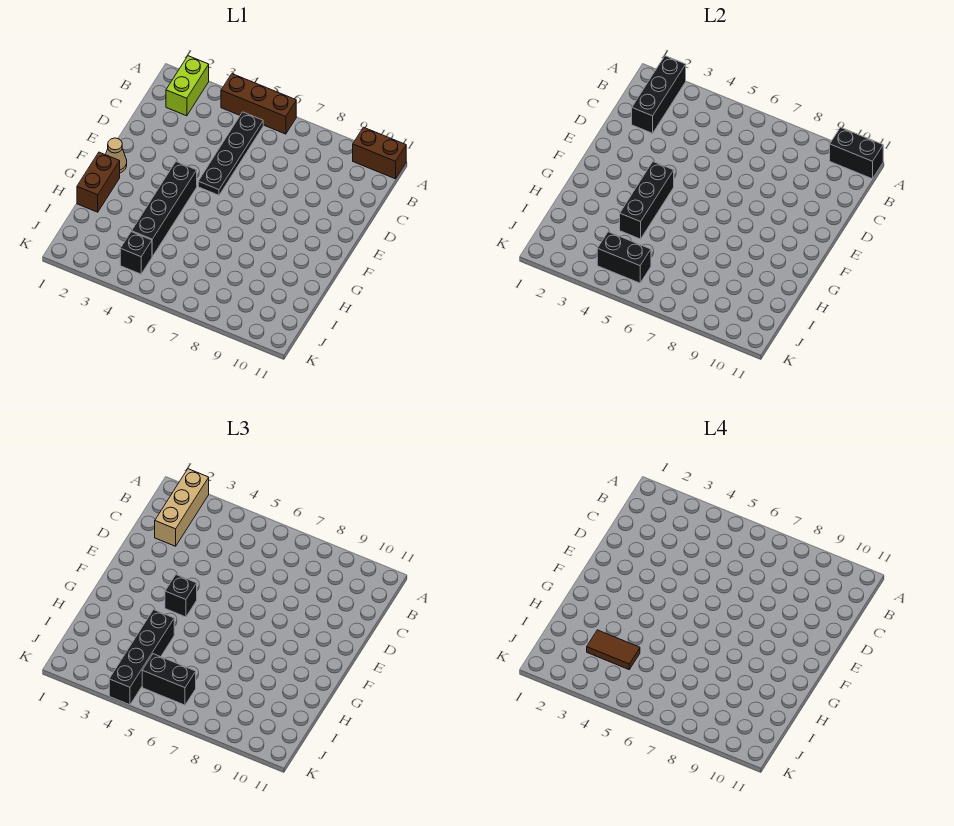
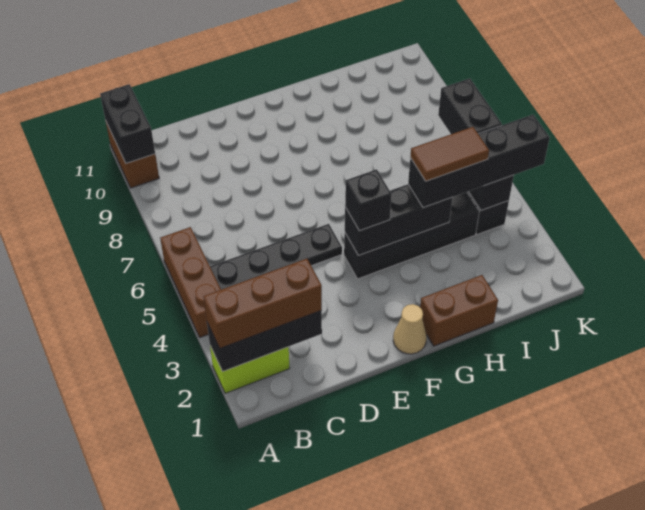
tan brick A2:C2 level 3 -> brown brick A2:C2 level 3
brown tile I3:I4 level 4 -> brown tile H4:I4 level 4

